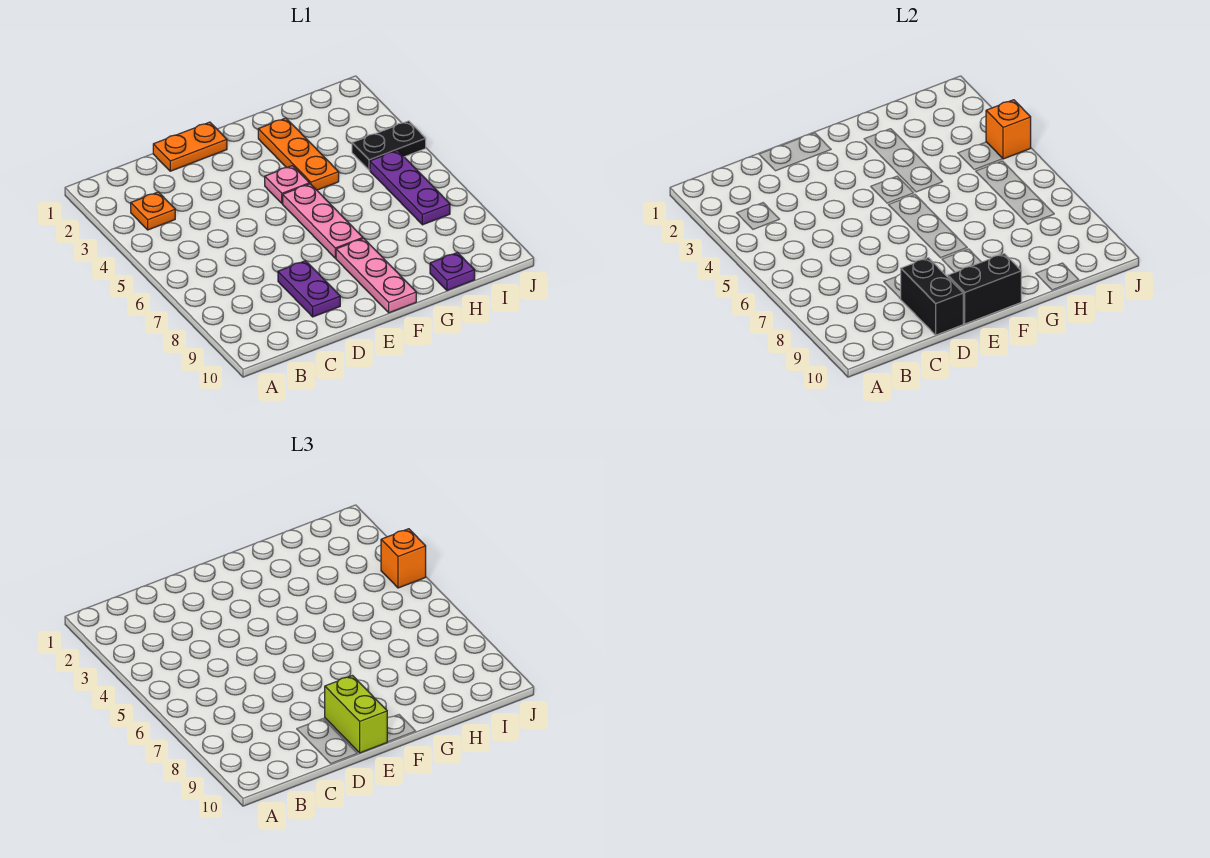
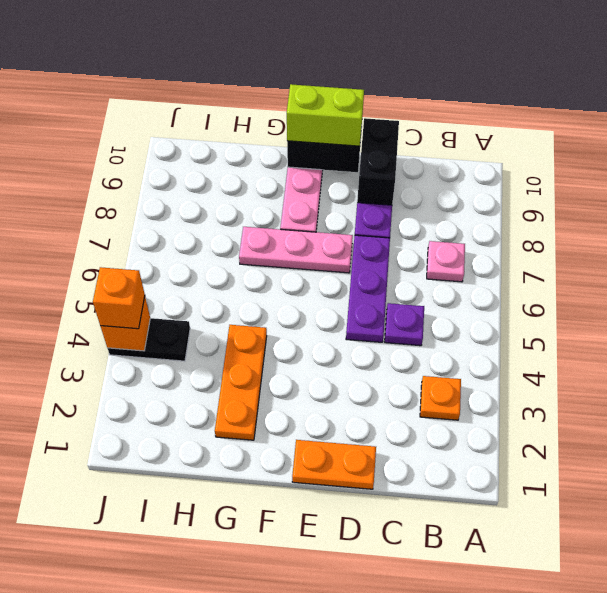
lime brick E9:E10 level 3 -> lime brick E10:F10 level 3
pink plate F4 level 1 -> pink plate B7 level 1
pink plate F5:F7 level 1 -> pink plate E7:G7 level 1
purple plate H10 level 1 -> purple plate C5 level 1
purple plate I5:I7 level 1 -> purple plate D5:D7 level 1

